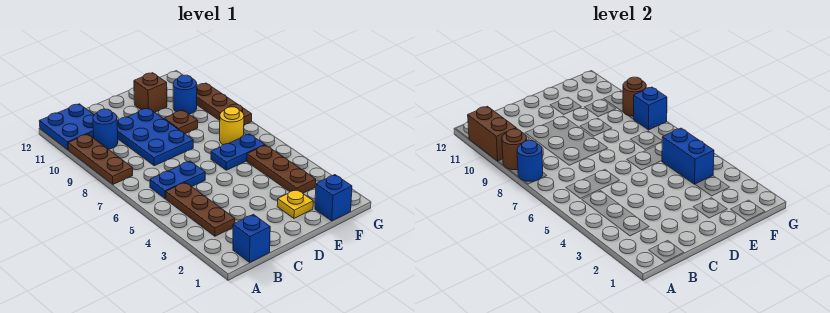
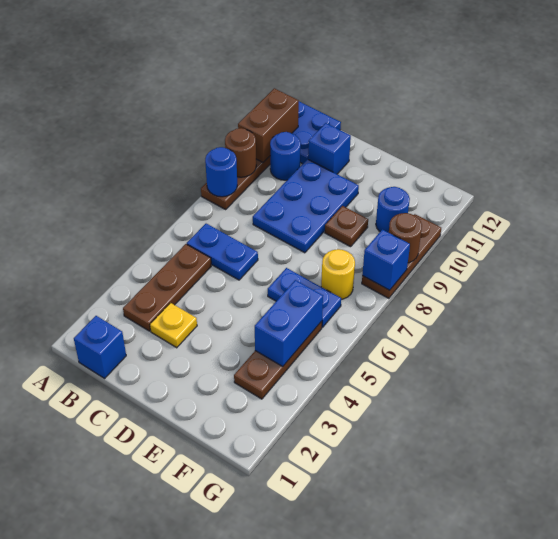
yellow plate E2 level 1 -> yellow plate C3 level 1
brown brick E11 level 1 -> none
blue brick F1 level 1 -> blue brick C11 level 1

